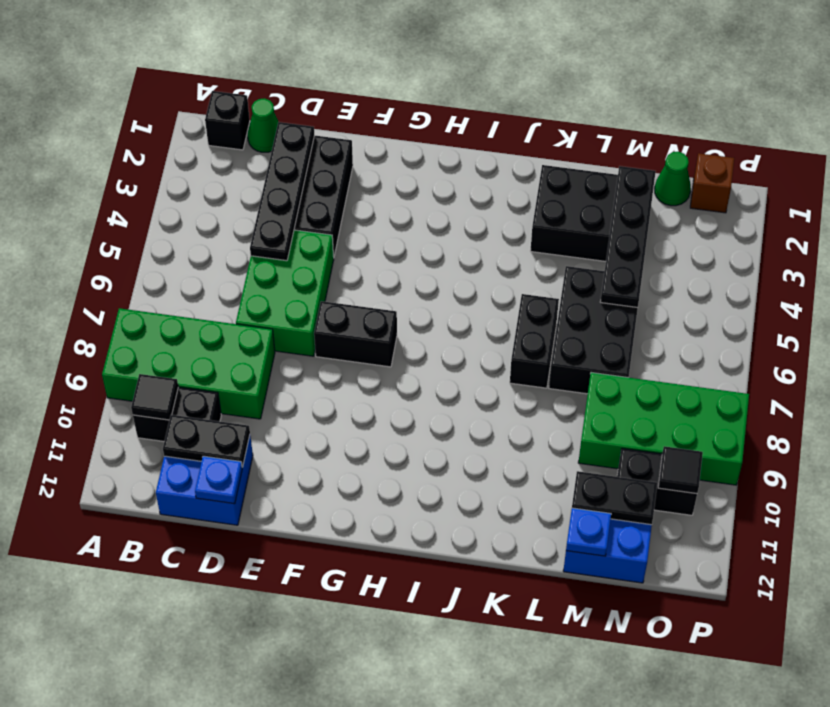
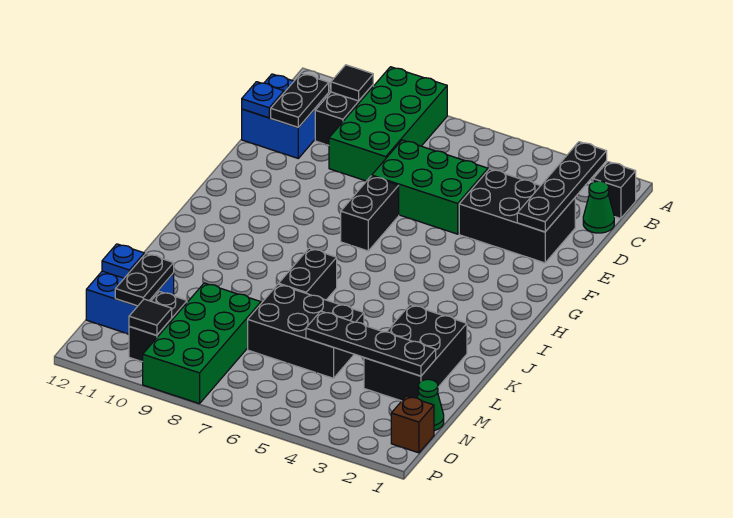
black plate D2:D5 level 2 -> black plate B2:E2 level 2
black brick K6:K7 level 1 -> black brick J7:K7 level 1

